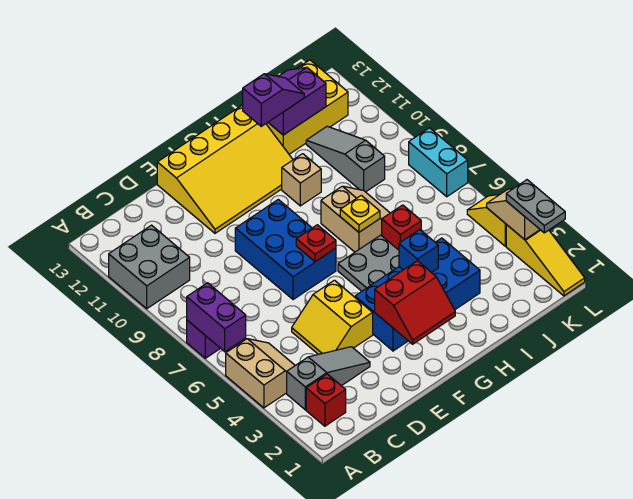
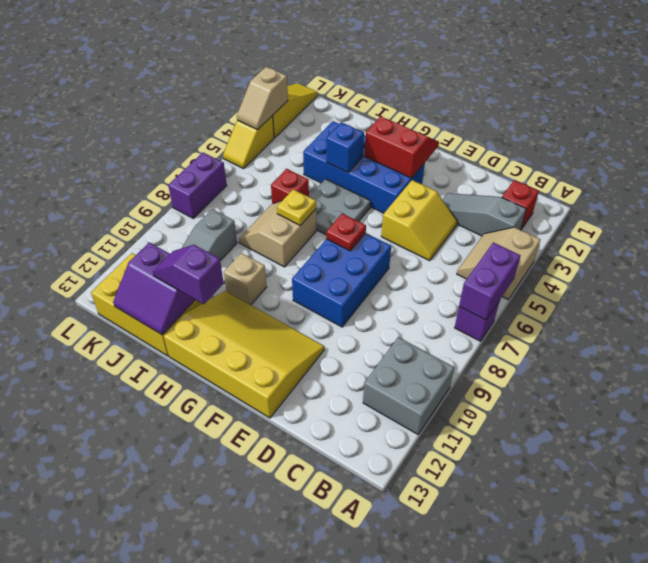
grey plate L2:L3 level 3 -> none
cyan brick L7:L8 level 1 -> purple brick L7:L8 level 1

